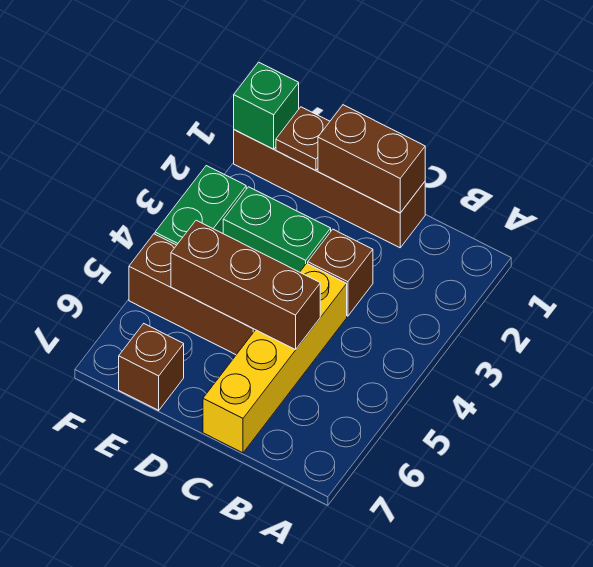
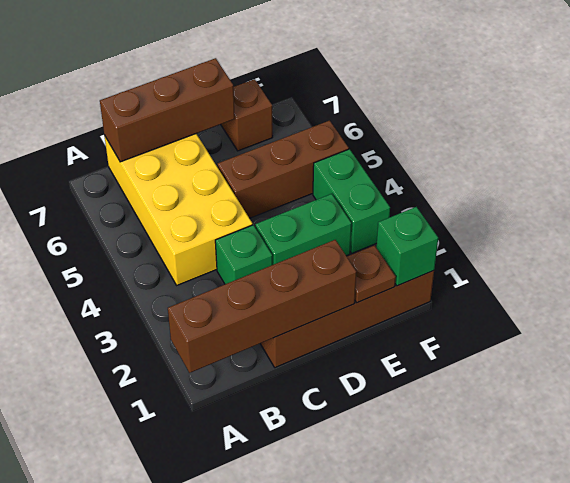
brown brick C1:D1 level 2 -> brown brick A1:D1 level 2
brown brick C3 level 1 -> green brick C3 level 1
yellow brick C4:C7 level 1 -> yellow brick B4:C7 level 1
brown brick C5:E5 level 2 -> brown brick B7:D7 level 2

